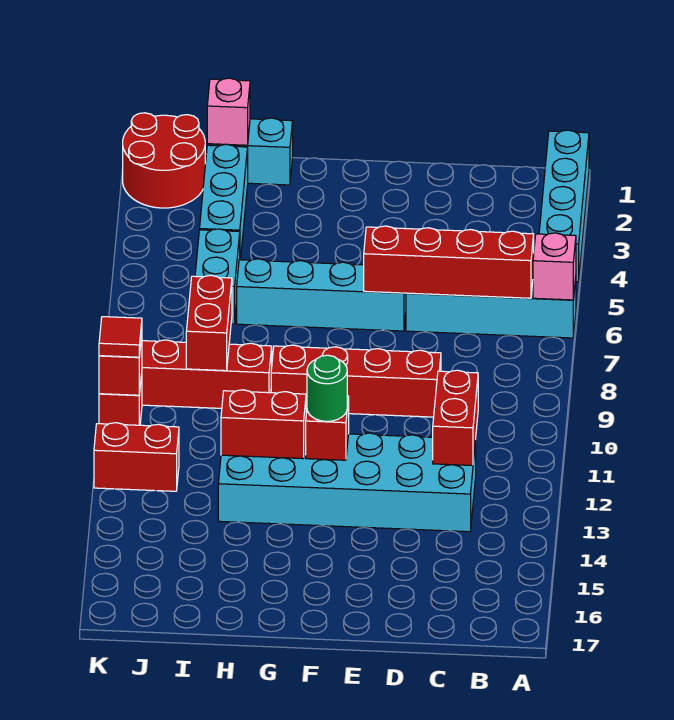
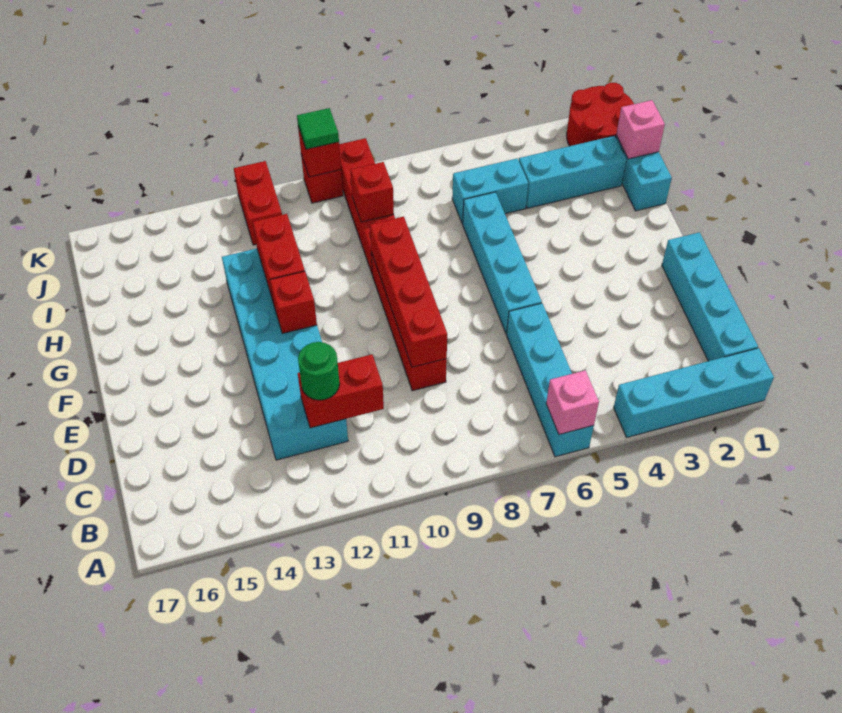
none -> cyan brick B1:E1 level 1
red brick B6:E6 level 2 -> red brick D9:G9 level 2
green round brick F12 level 3 -> green round brick C12 level 3
red brick I8:I9 level 2 -> red brick I9 level 2
red tile K10 level 3 -> green tile K10 level 3

